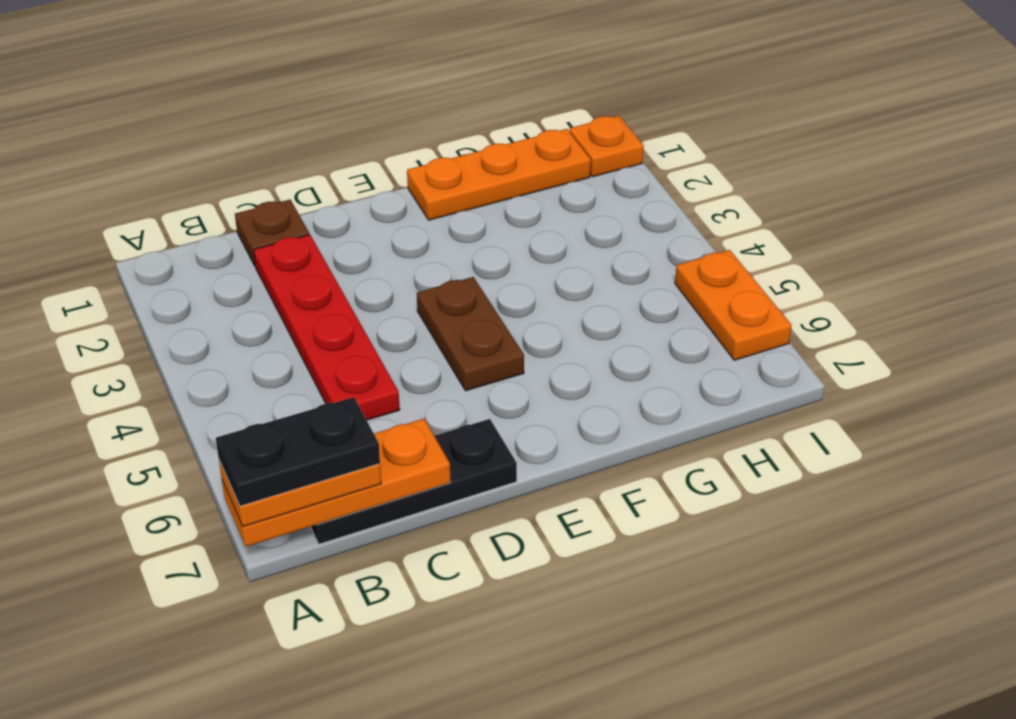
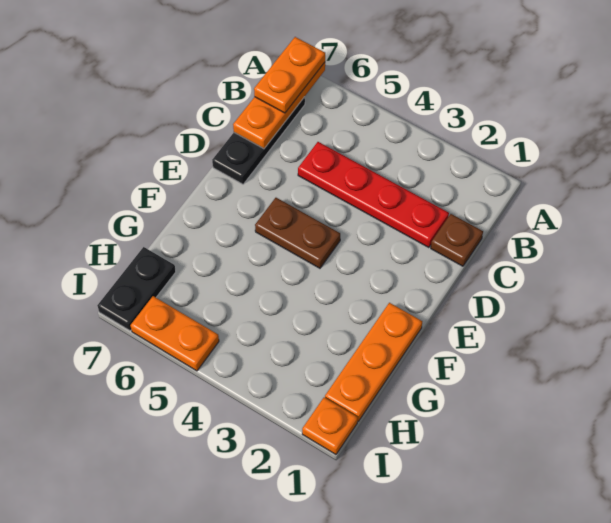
black plate A7:B7 level 4 -> black plate H7:I7 level 1

